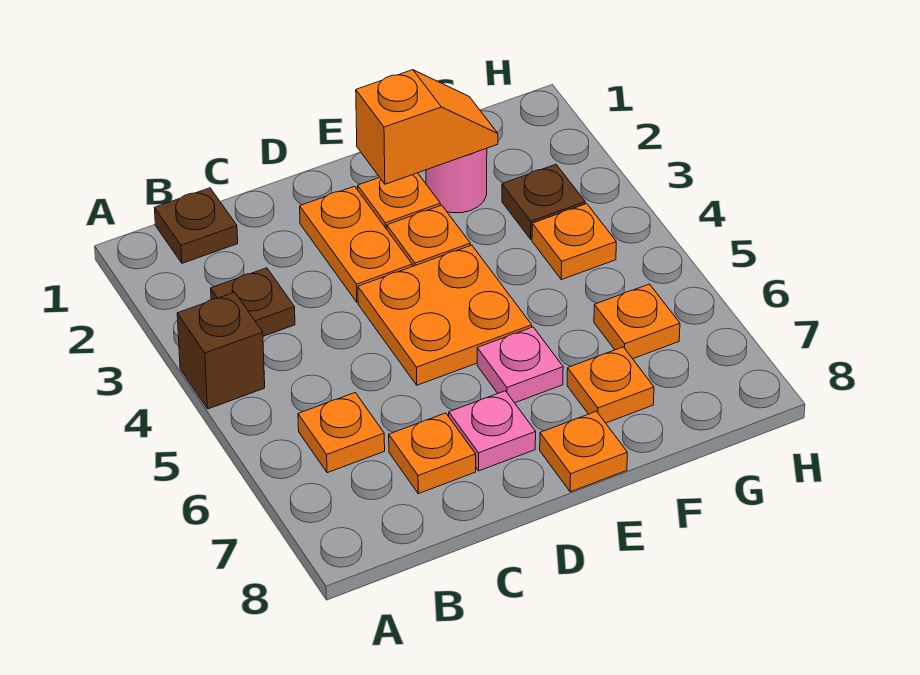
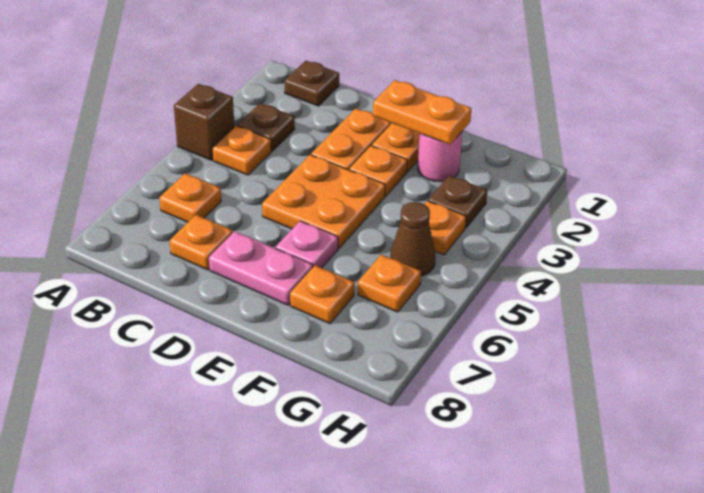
pink plate D7 level 1 -> pink plate D7:E7 level 1
orange slope E2:F2 level 2 top E -> orange plate E2:F2 level 2
orange plate E8 level 1 -> orange plate B4 level 1
none -> brown cone G5 level 1

